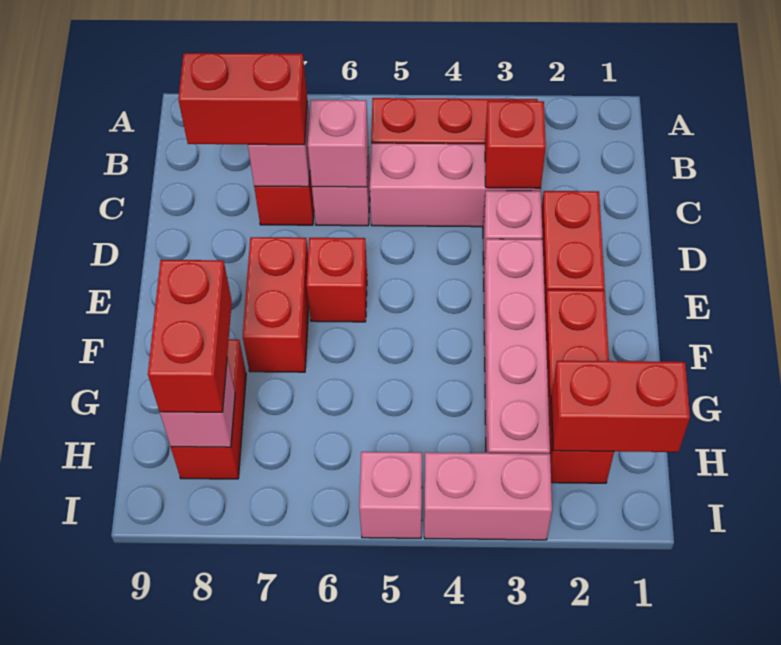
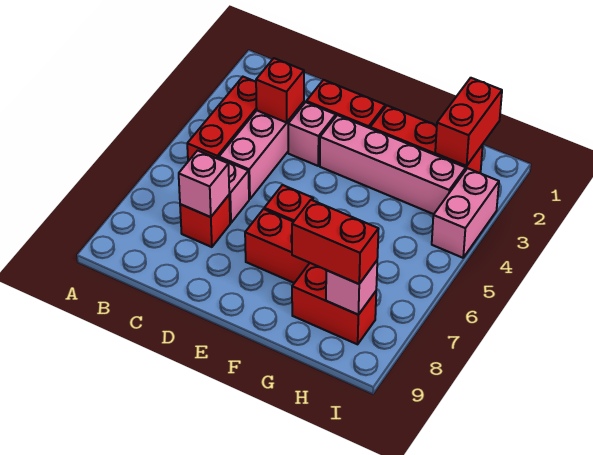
pink brick C6 level 2 -> none
red brick C7:C8 level 3 -> none
pink brick I5 level 1 -> none

